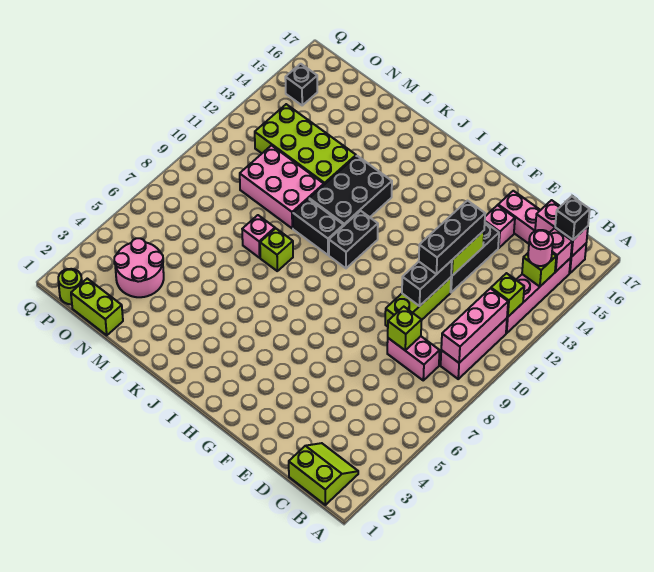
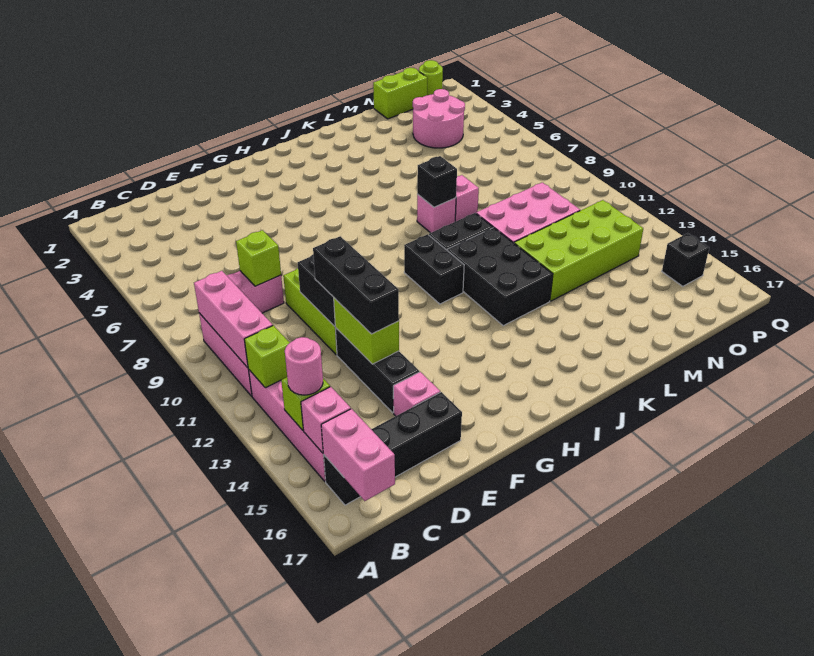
lime slope B1:C2 level 1 top 1 -> none
pink brick B16:E16 level 1 -> black brick B16:E16 level 1
pink brick B16:C16 level 2 -> pink brick B16:B17 level 2
black brick B16 level 3 -> black brick K8 level 2
lime brick K8 level 1 -> pink brick K8 level 1

